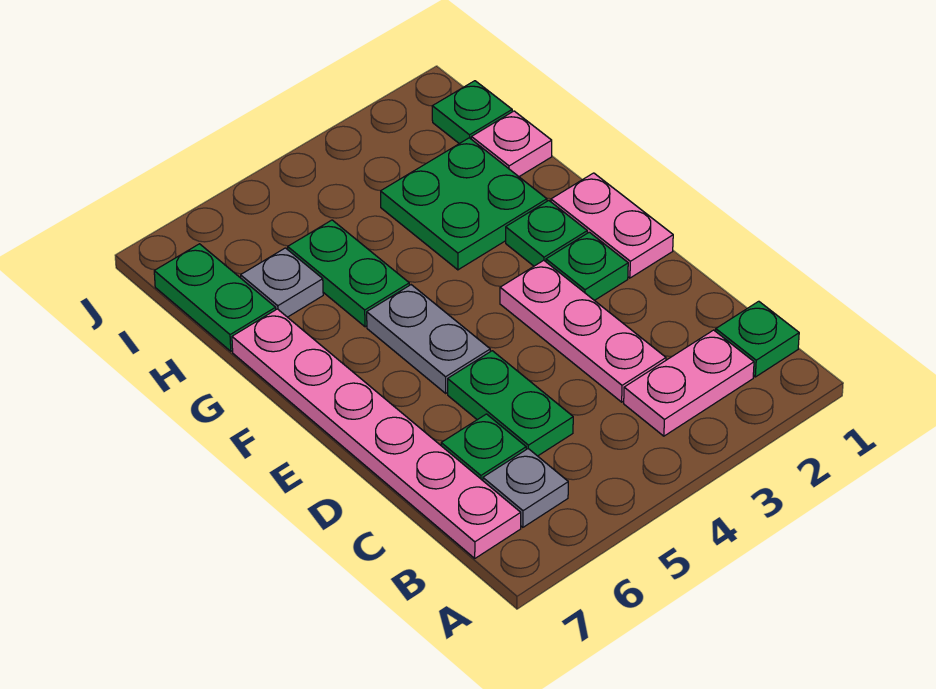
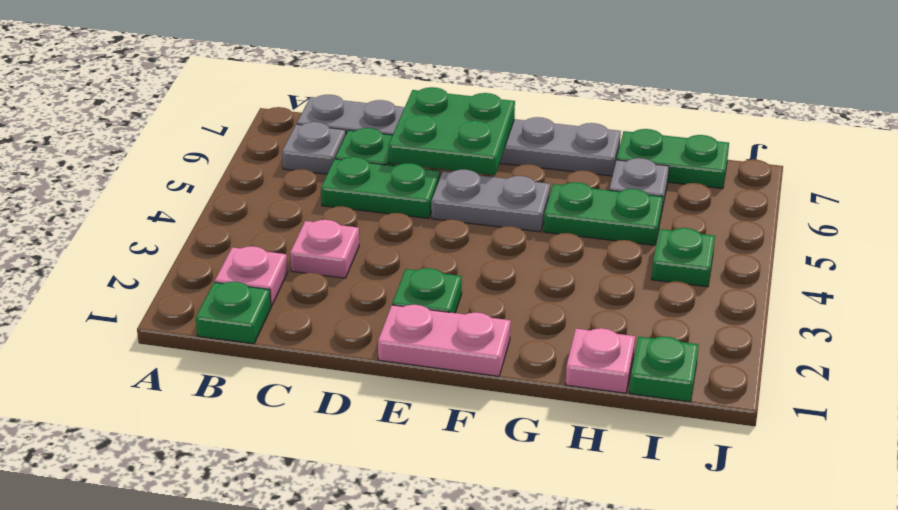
pink plate B2:B3 level 1 -> pink plate B2 level 1
pink plate B7:G7 level 1 -> grey plate B7:G7 level 1
pink plate C3:E3 level 1 -> pink plate C3 level 1
green plate F2 level 1 -> green plate I4 level 1
green plate G2:H3 level 1 -> green plate D6:E7 level 2

